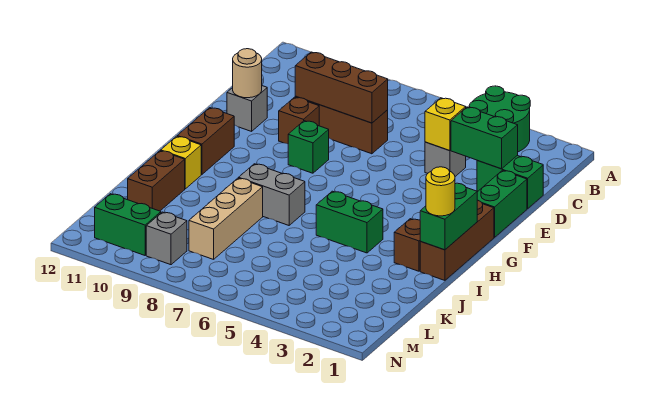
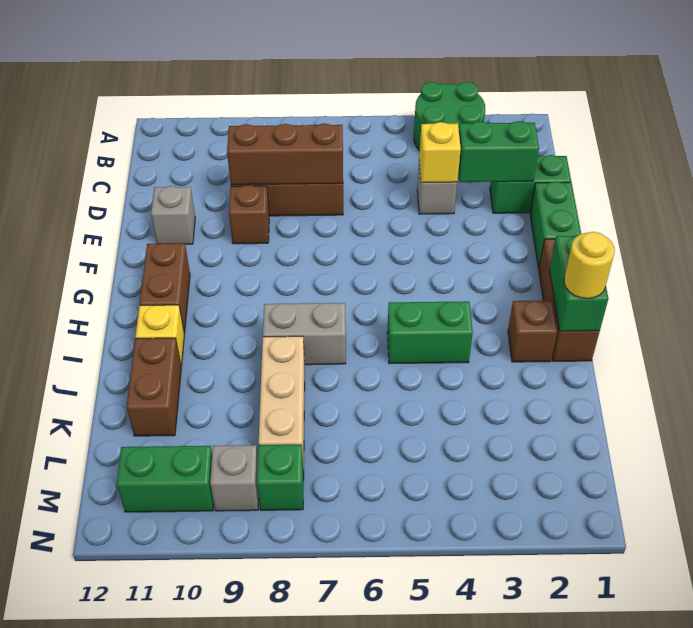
tan round brick E11 level 2 -> none
green brick F8 level 1 -> green brick M8 level 1

